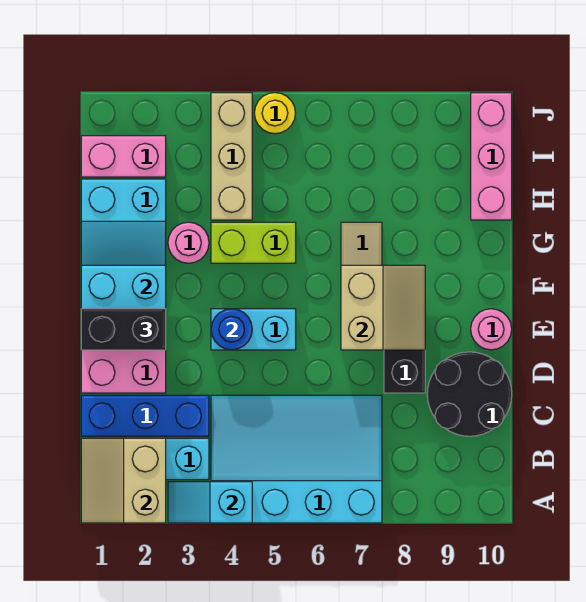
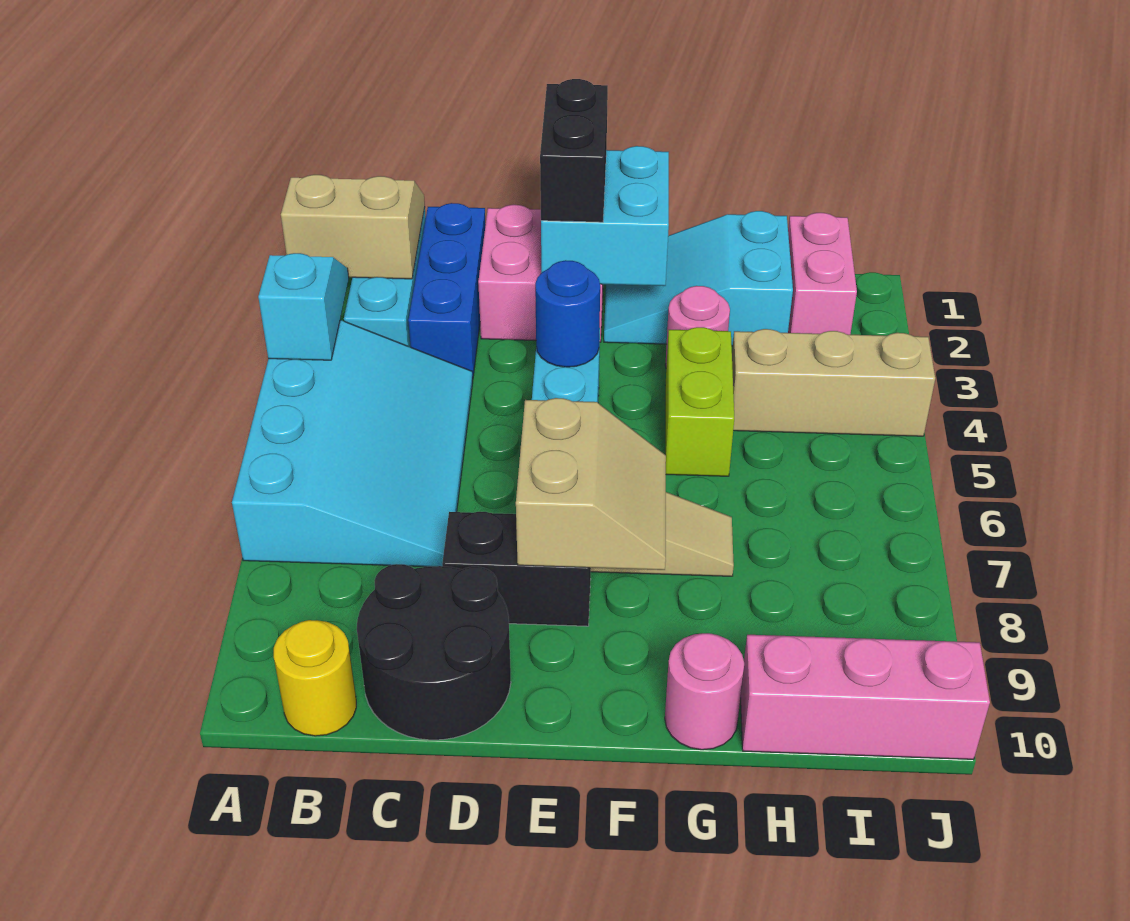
tan slope E7:F8 level 2 top 7 -> tan slope E7:F8 level 2 top E
pink round brick E10 level 1 -> pink round brick G10 level 1
yellow round brick J5 level 1 -> yellow round brick B10 level 1

